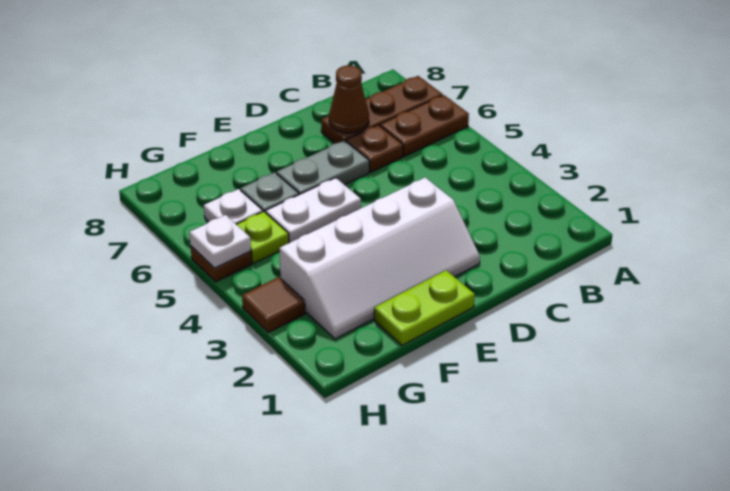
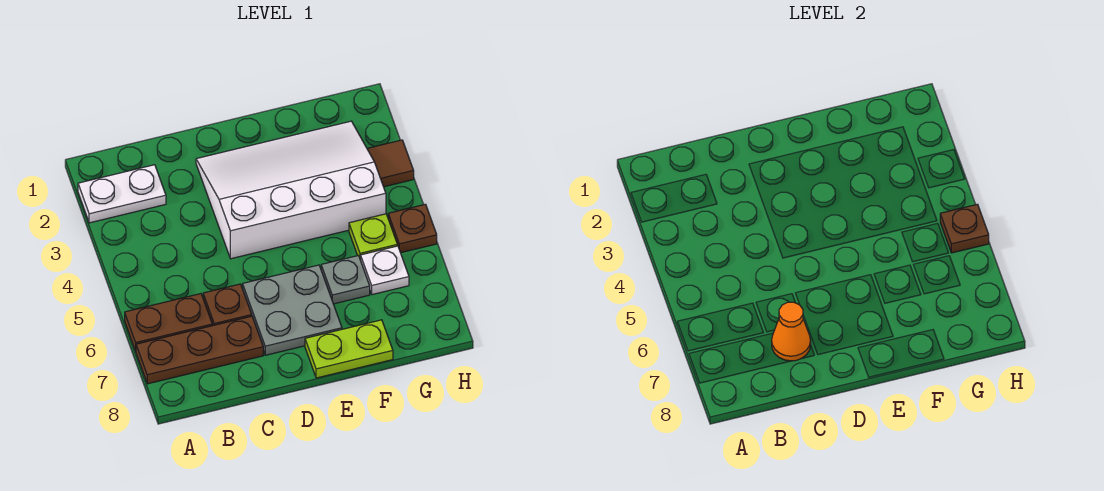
brown cone C7 level 2 -> orange cone C7 level 2
white slope D2:G3 level 1 top 3 -> white slope D2:G4 level 1 top 4
grey plate D6:E6 level 1 -> grey plate D6:E7 level 1
lime plate E1:F1 level 1 -> lime plate E8:F8 level 1
white plate E5:F5 level 1 -> white plate A2:B2 level 1
white plate H5 level 2 -> brown plate H5 level 2

